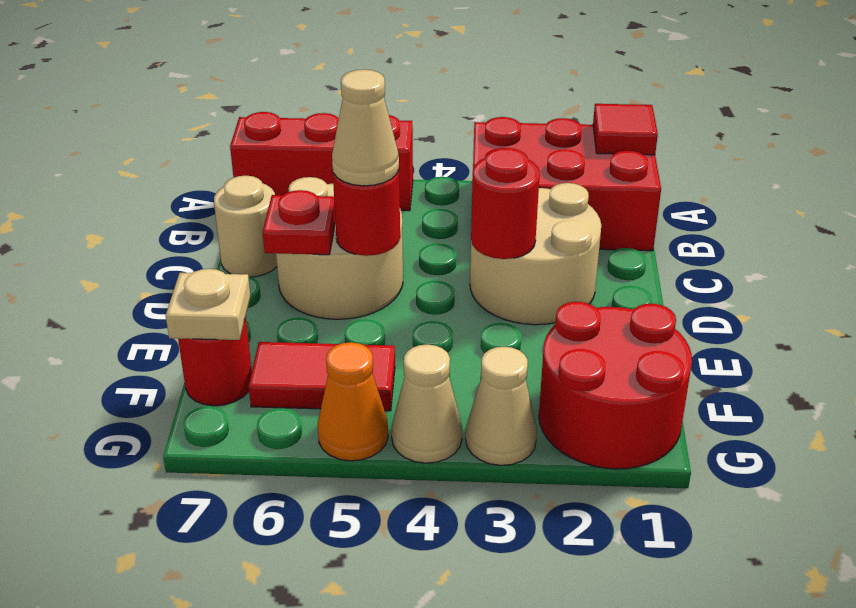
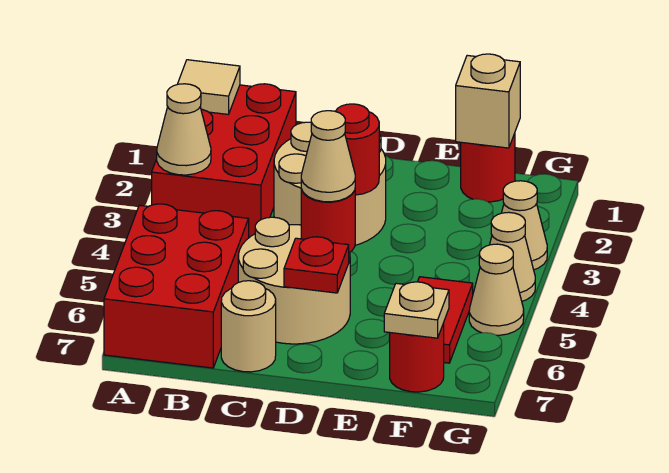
red tile A1 level 2 -> tan tile A1 level 2
none -> tan cone A3 level 2
red brick A5:A7 level 1 -> red brick A5:B7 level 1
red round brick F1:G2 level 1 -> red round brick F1 level 1
none -> tan brick F1 level 2
orange cone G5 level 1 -> tan cone G5 level 1

